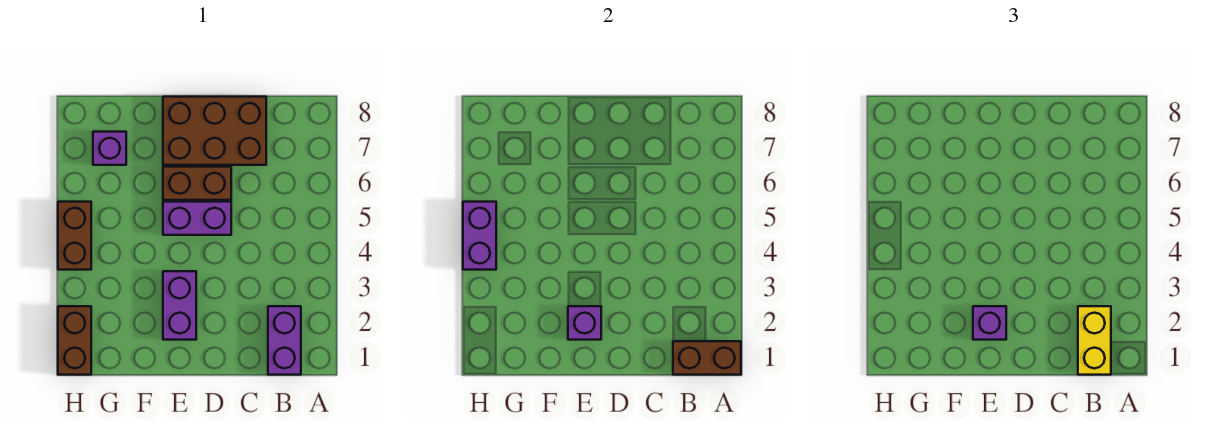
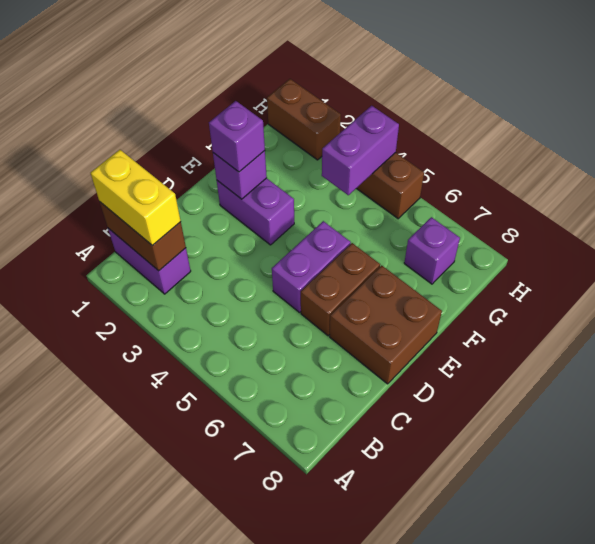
brown brick A1:B1 level 2 -> brown brick B1:B2 level 2
brown brick C7:E8 level 1 -> brown brick D7:E8 level 1
purple brick H4:H5 level 2 -> purple brick G4:H4 level 2

